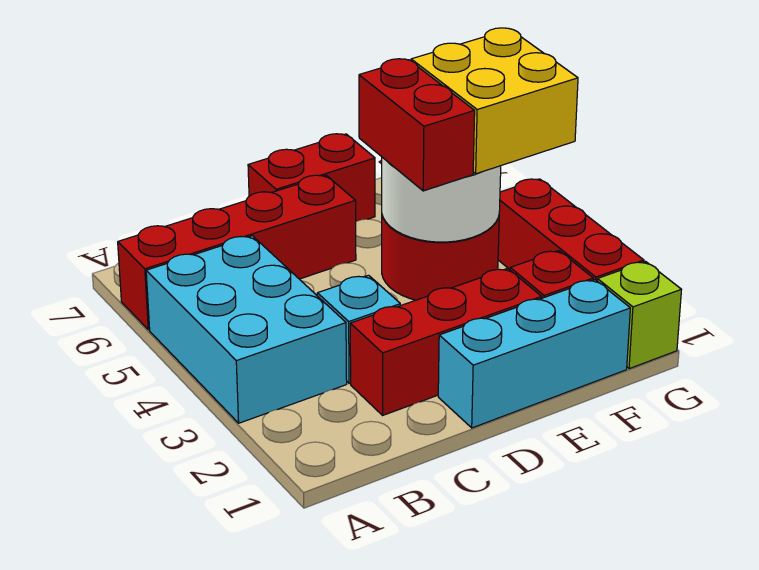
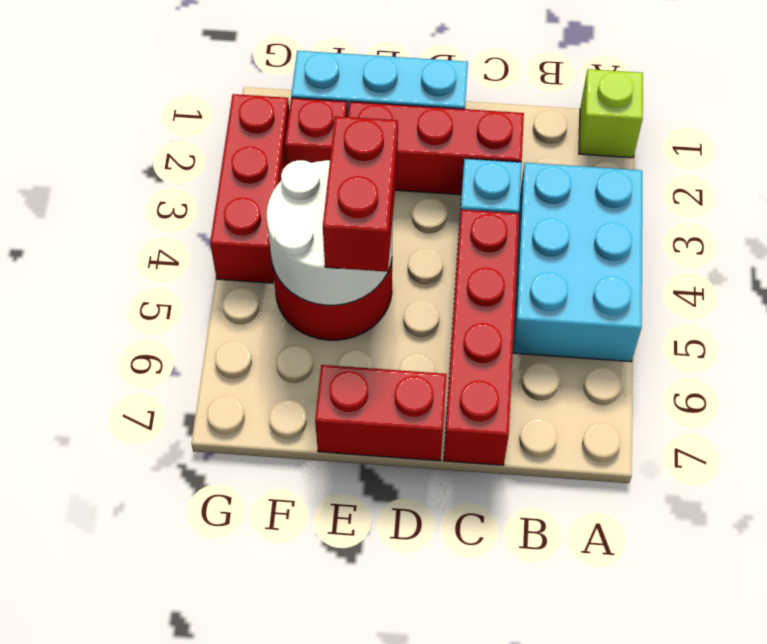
red brick A6:D6 level 1 -> red brick C4:C7 level 1
yellow brick F4:G5 level 3 -> none
lime brick G1 level 1 -> lime brick A1 level 1

